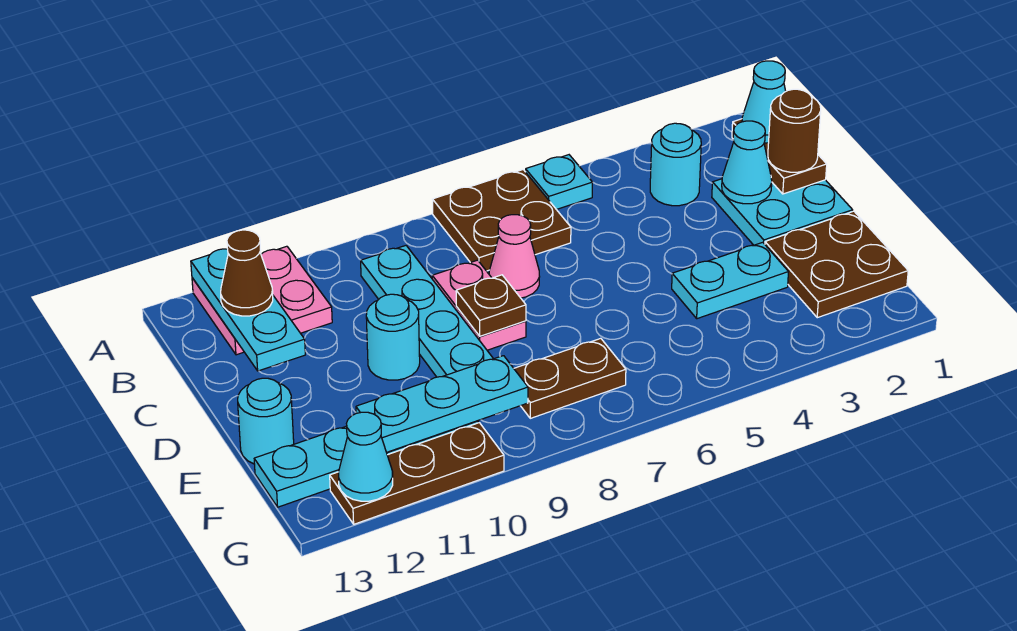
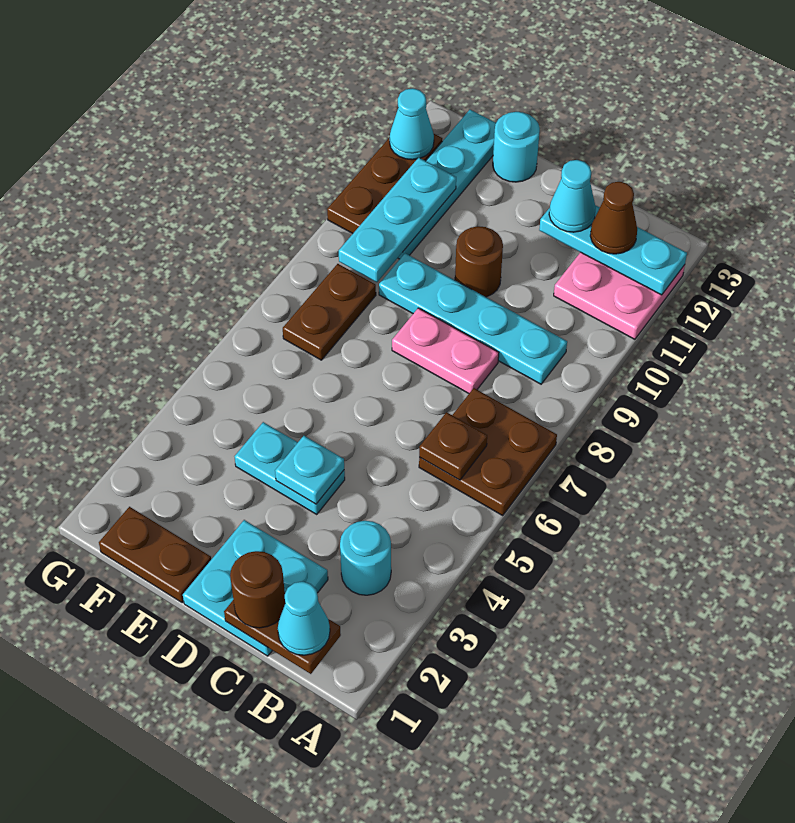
cyan plate A5 level 1 -> cyan plate D4 level 2
cyan cone C2 level 2 -> cyan cone C12 level 3
pink cone C7 level 1 -> none
brown plate D8 level 2 -> brown plate B6 level 2
cyan round brick D10 level 1 -> brown round brick D10 level 1
brown plate E1:F2 level 1 -> brown plate E1:F1 level 1
cyan plate E3:E4 level 1 -> cyan plate D4:E4 level 1

